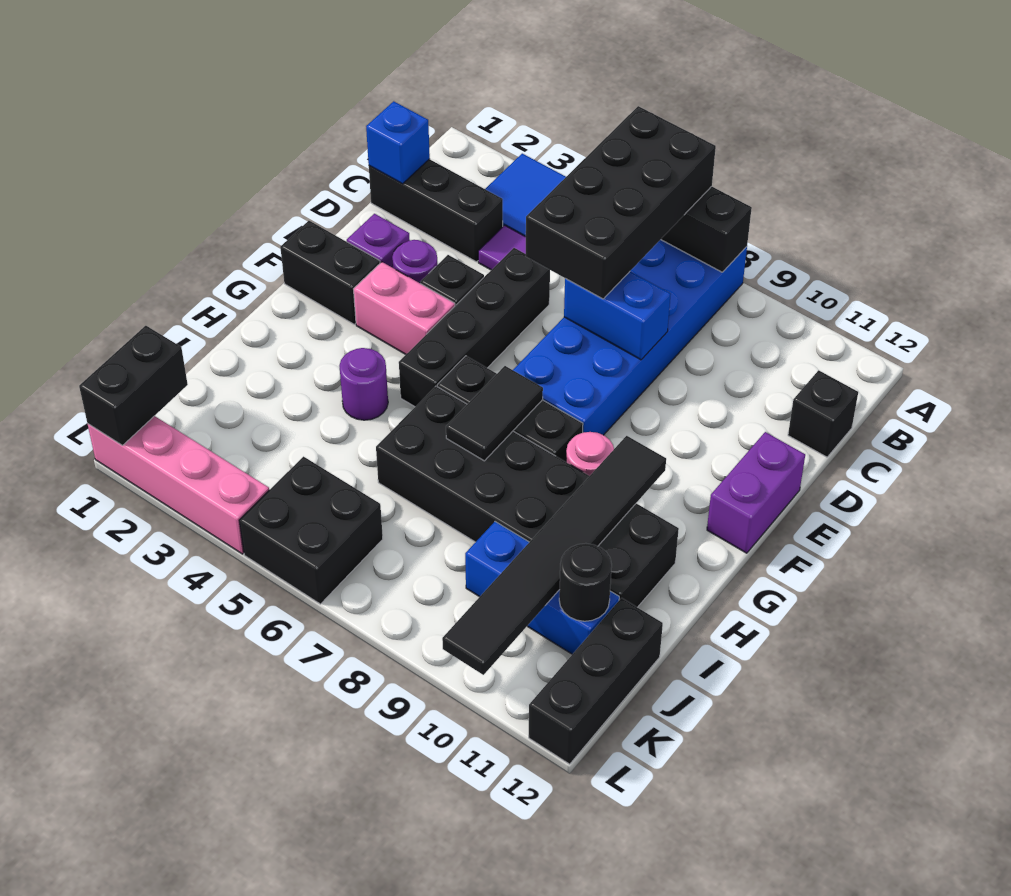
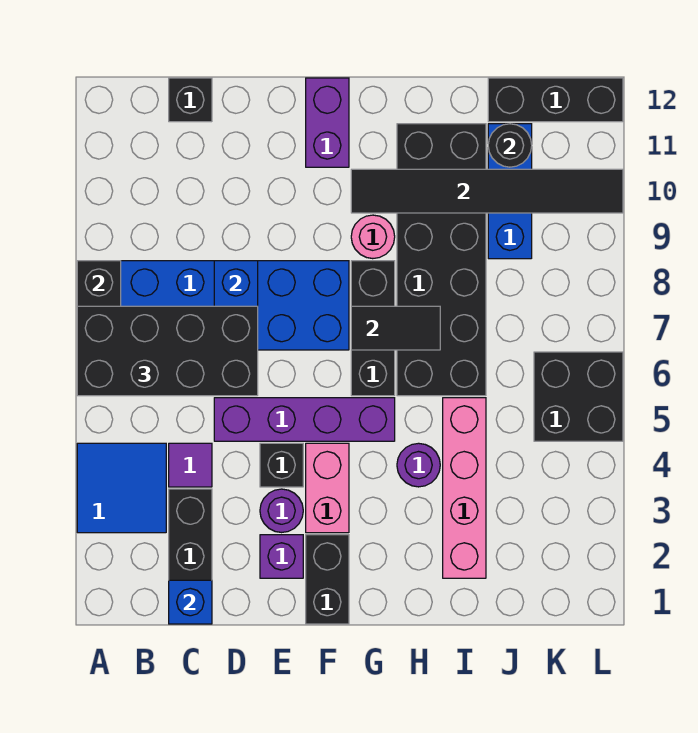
black brick D5:G5 level 1 -> purple brick D5:G5 level 1
purple brick E12:F12 level 1 -> purple brick F11:F12 level 1
black brick K1:L1 level 2 -> none
pink brick L1:L4 level 1 -> pink brick I2:I5 level 1

